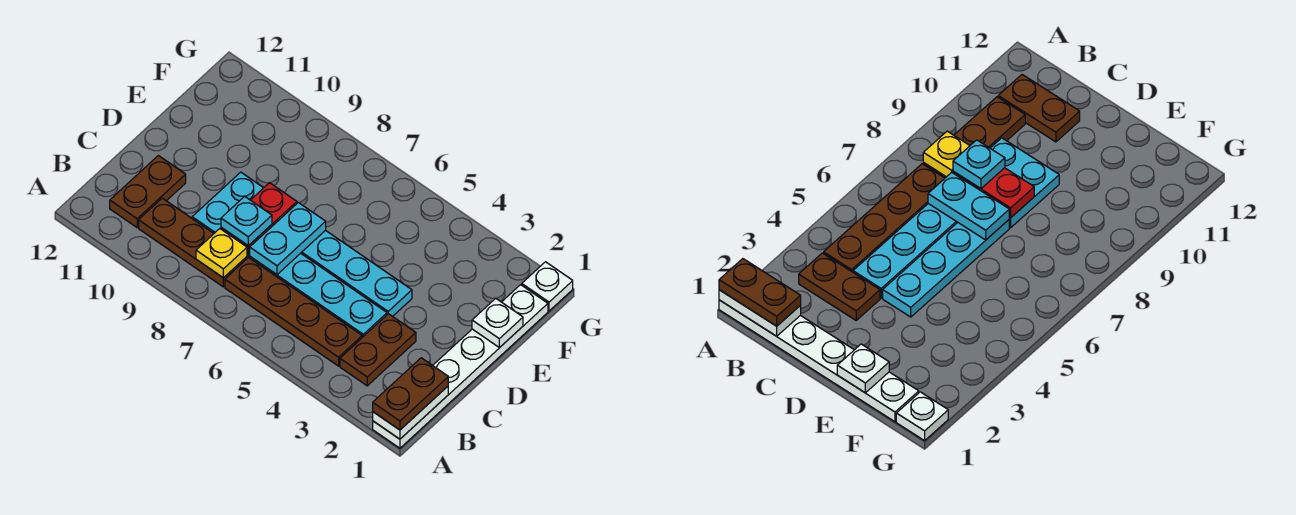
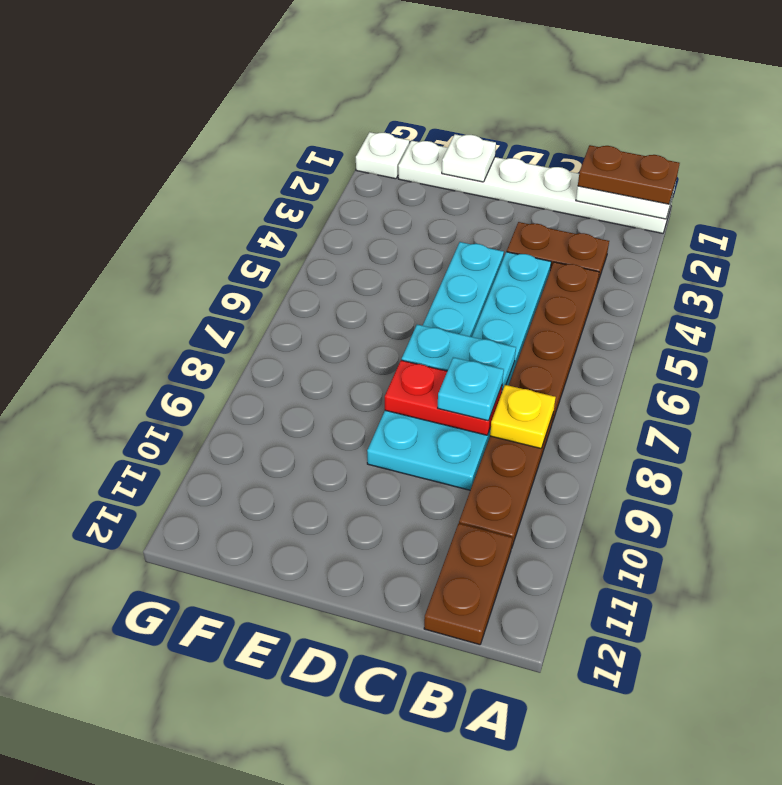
brown plate B11:C11 level 1 -> brown plate B11:B12 level 1

